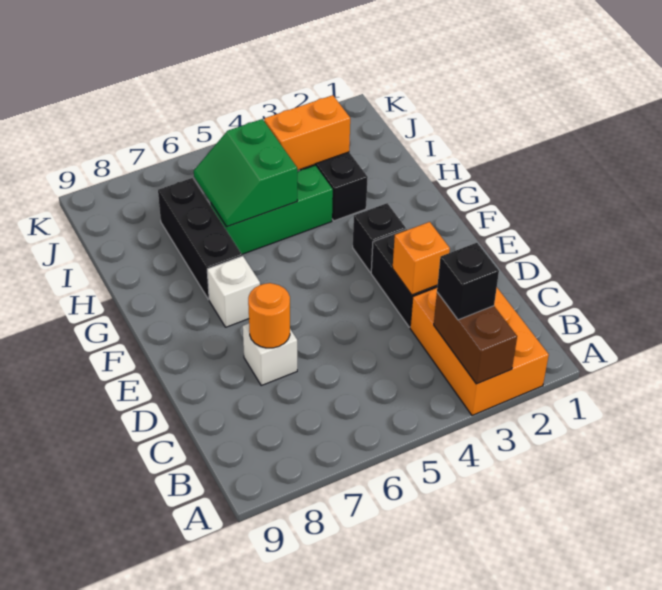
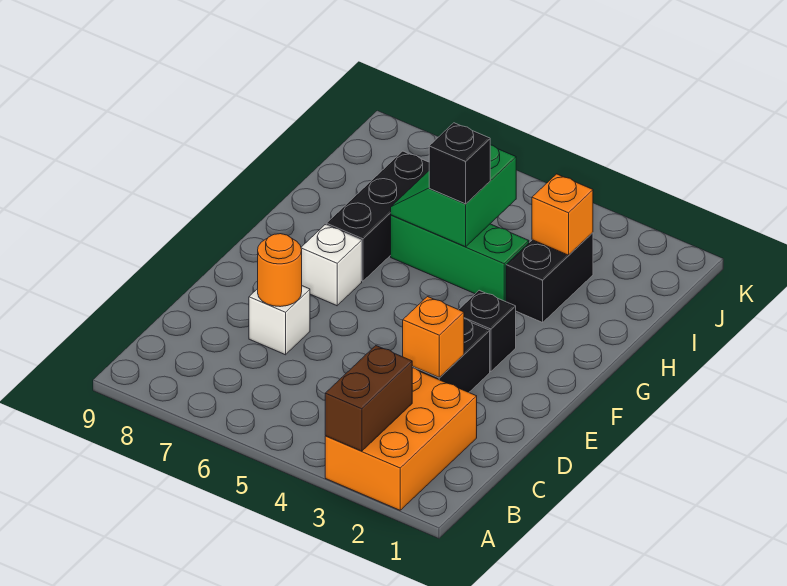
black brick B3 level 3 -> black brick H5 level 3
orange brick I3:I4 level 2 -> orange brick I3 level 2

